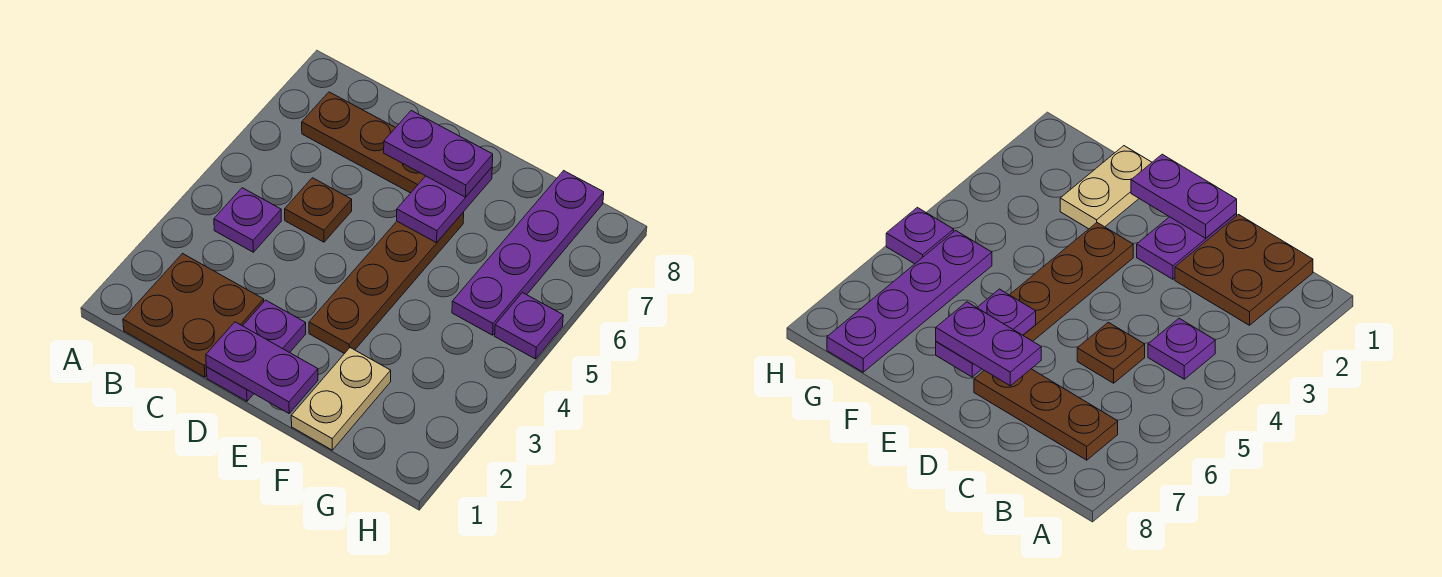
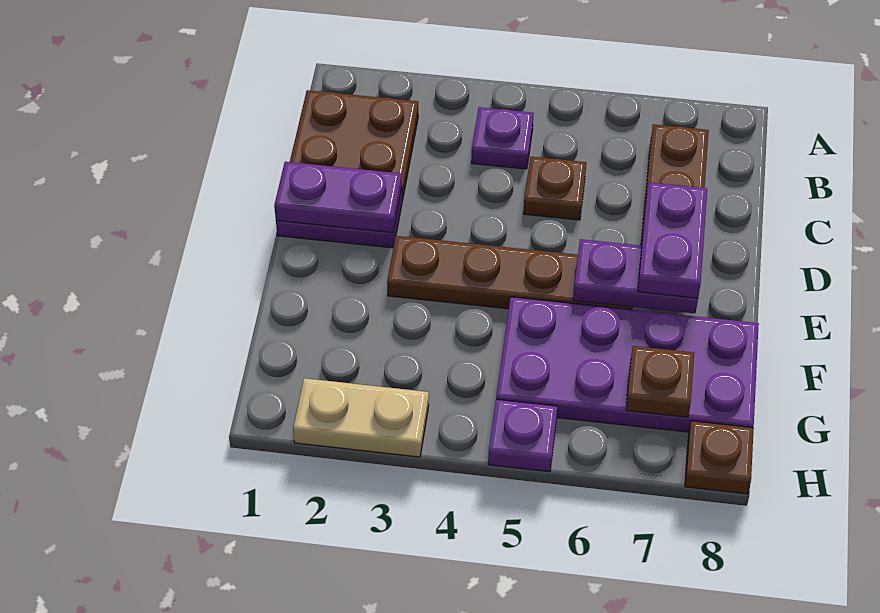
purple plate D1:E1 level 2 -> purple plate D1:D2 level 2
tan plate F1:F2 level 1 -> tan plate H2:H3 level 1
purple plate G5:G8 level 1 -> purple plate F5:G8 level 1
none -> brown plate G7 level 2
none -> brown plate H8 level 1

